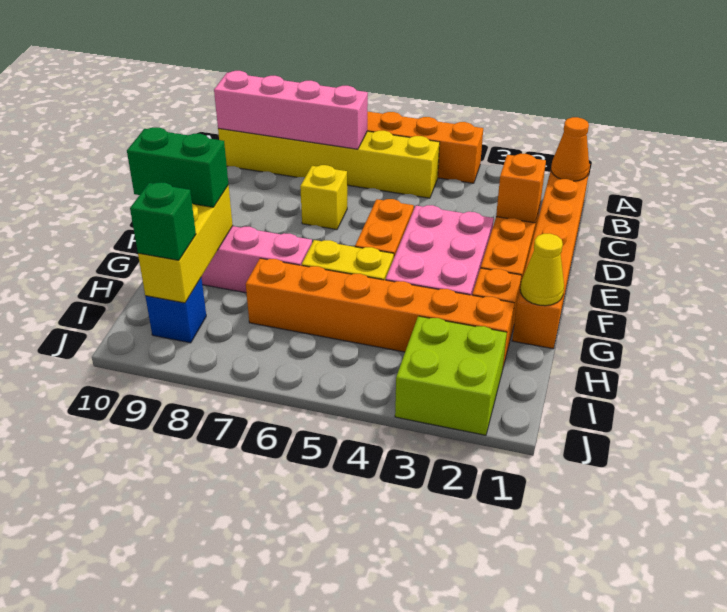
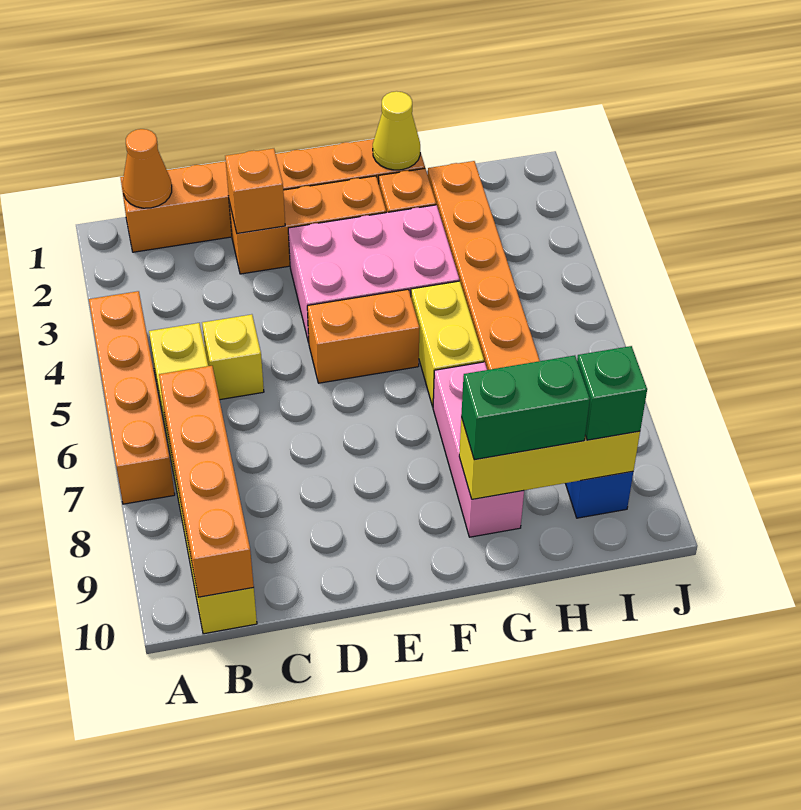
pink brick B7:B10 level 2 -> orange brick B7:B10 level 2
yellow brick D7 level 1 -> yellow brick C5 level 1
green brick G9:G10 level 3 -> green brick G9:H9 level 3
lime brick I2:J3 level 1 -> none

